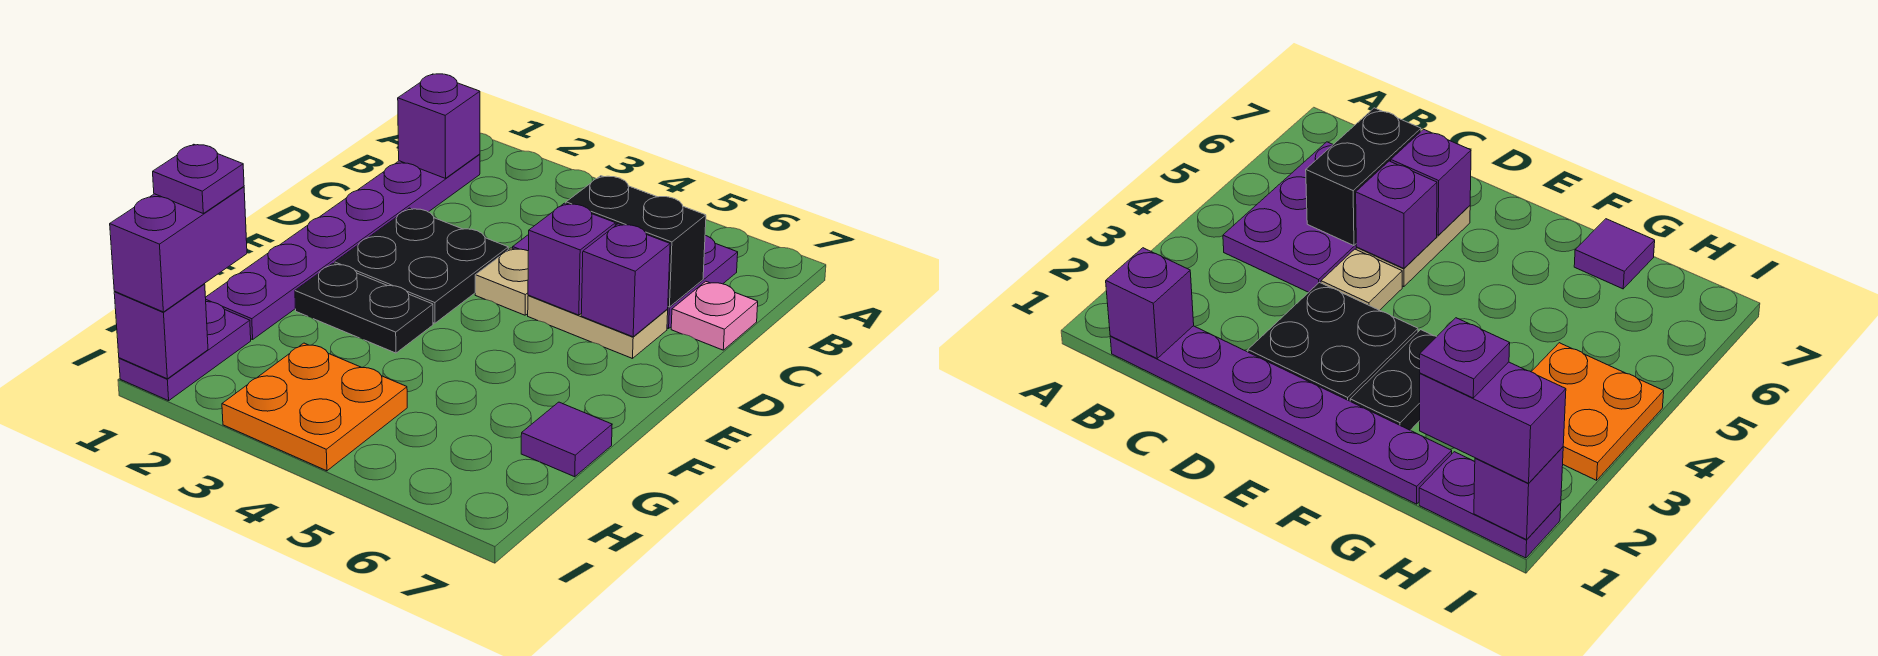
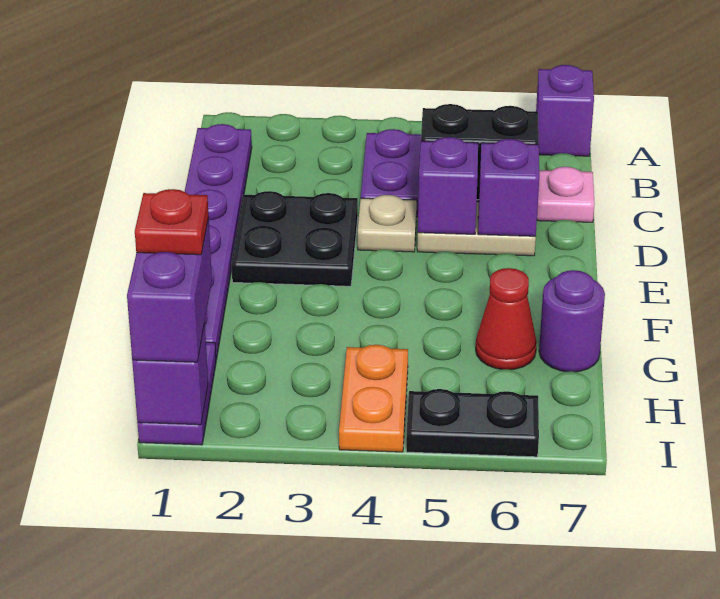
purple brick B1 level 2 -> purple brick A7 level 1
black plate F2:F3 level 1 -> black plate I5:I6 level 1
none -> red cone G6 level 1
purple tile G7 level 1 -> purple round brick G7 level 1
purple plate H1 level 4 -> red plate H1 level 4
orange plate H3:I4 level 1 -> orange plate H4:I4 level 1

